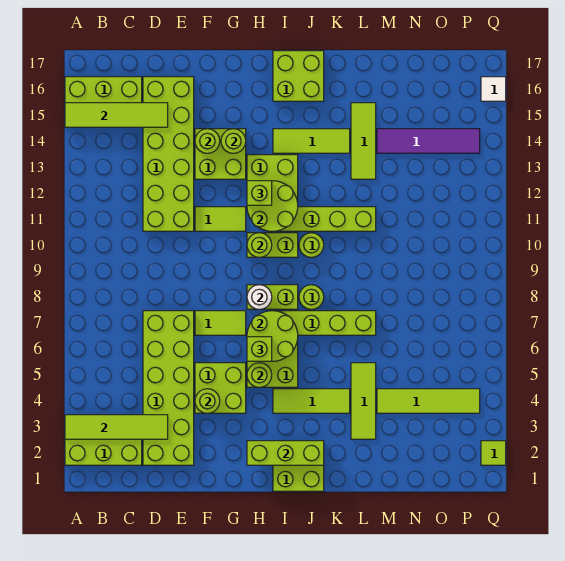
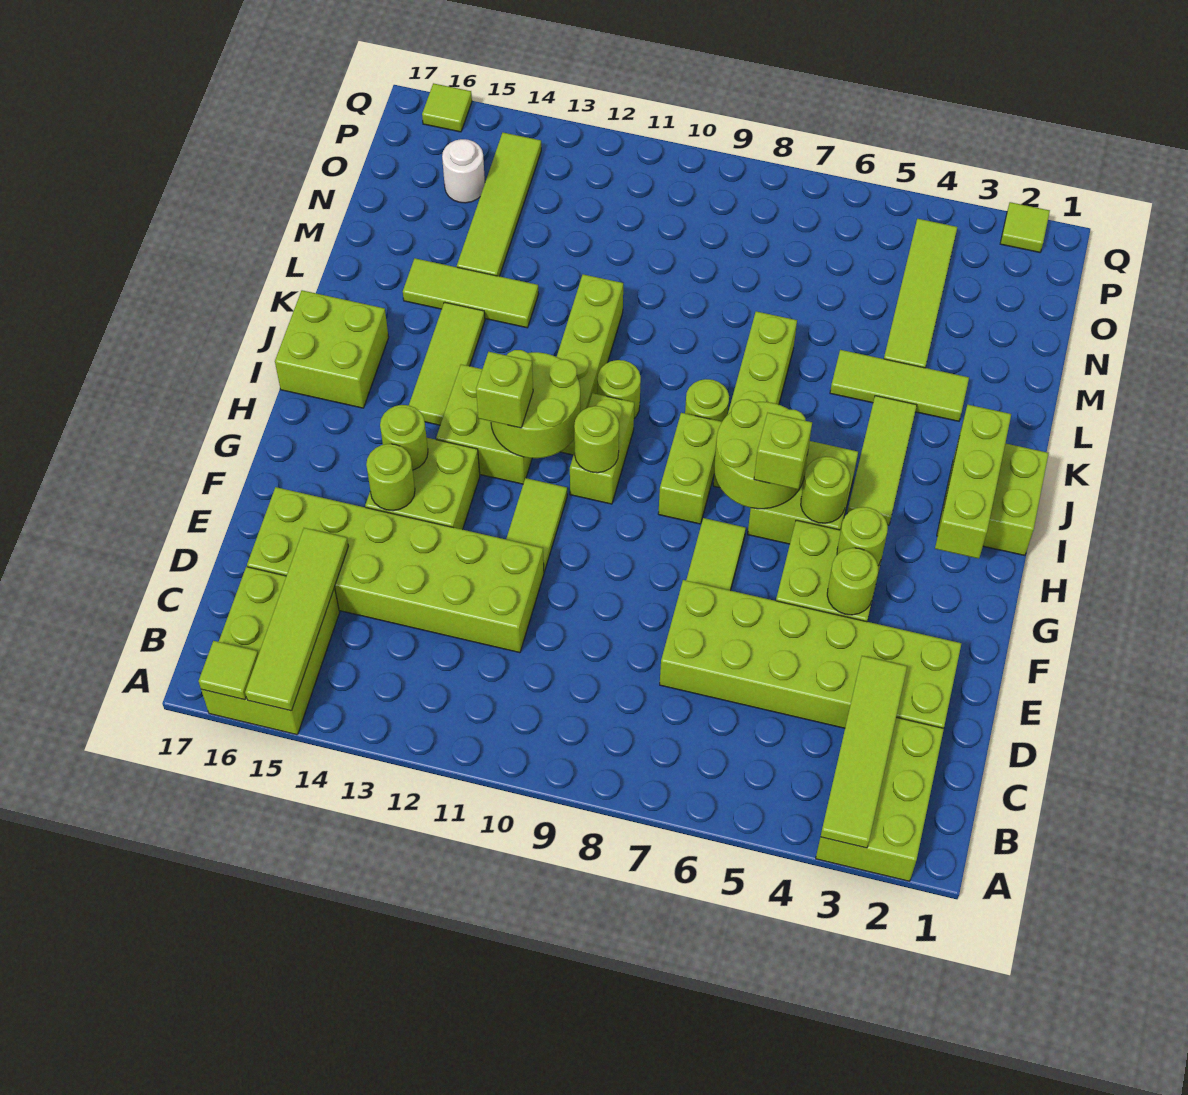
none -> lime tile A16 level 2
none -> lime round brick G4 level 2
white round brick H8 level 2 -> white round brick O15 level 1
purple tile M14:P14 level 1 -> lime tile M14:P14 level 1
white tile Q16 level 1 -> lime tile Q16 level 1

